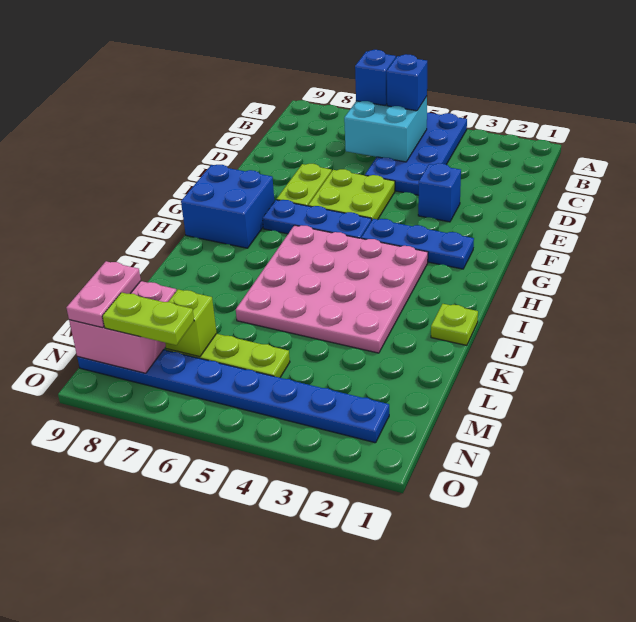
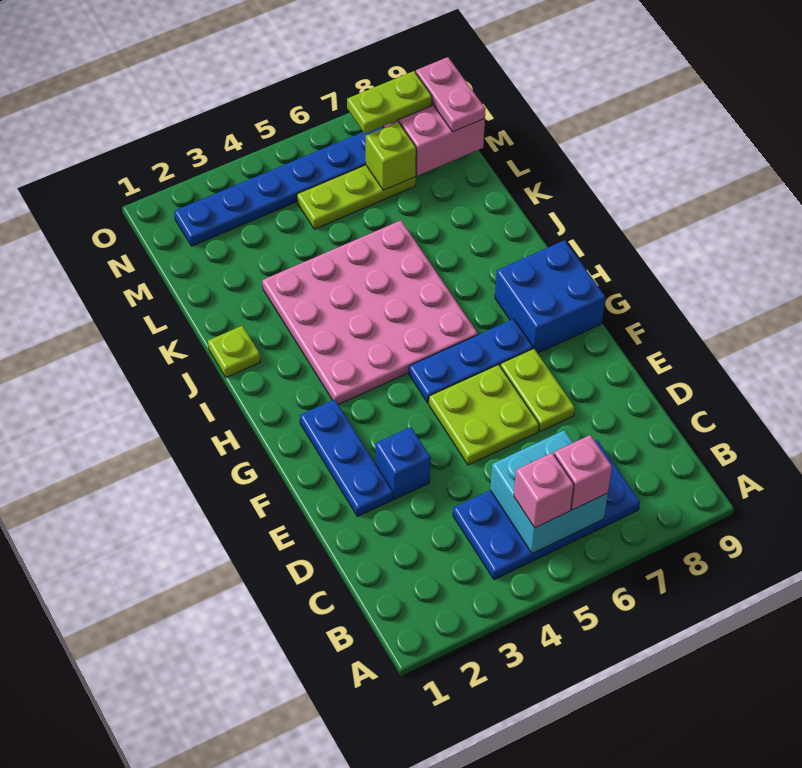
blue plate A4:D5 level 1 -> blue plate B4:C7 level 1
blue brick B5 level 3 -> pink brick B5 level 3
blue brick B6 level 3 -> pink brick B6 level 3
blue plate G2:G4 level 1 -> blue plate E2:G2 level 1

